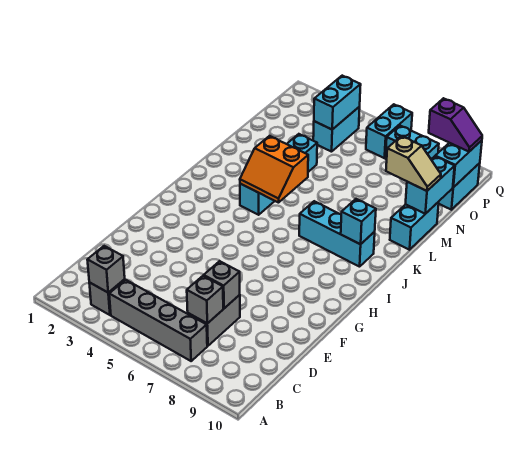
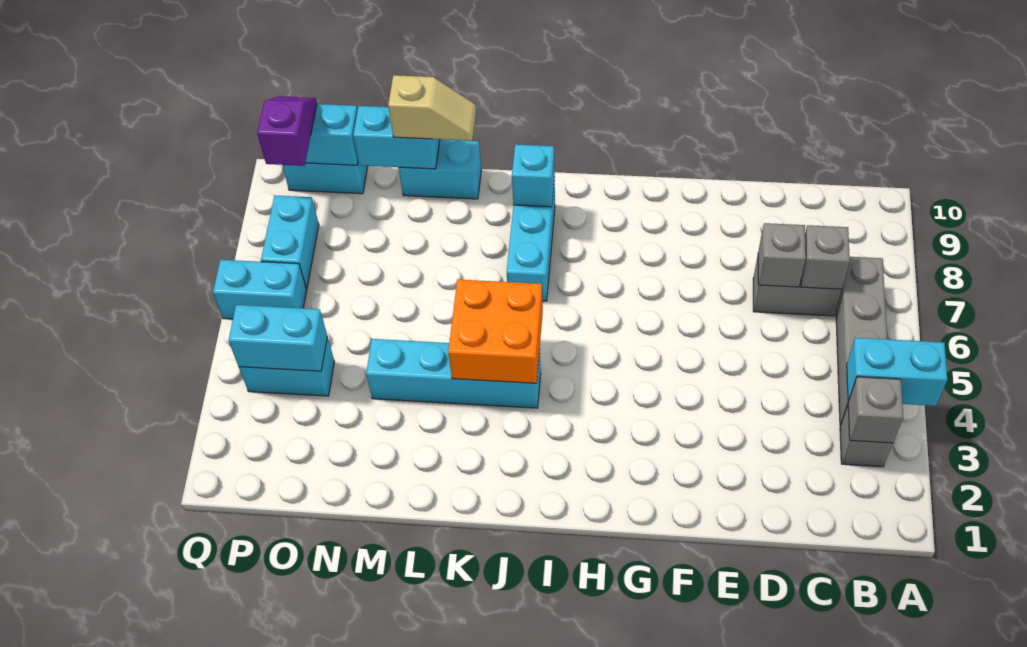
none -> cyan brick A4:B4 level 2
orange slope J4:K5 level 2 top K -> orange brick J4:K5 level 2
tan slope M9:M10 level 3 top 9 -> tan slope L10:M10 level 3 top M

